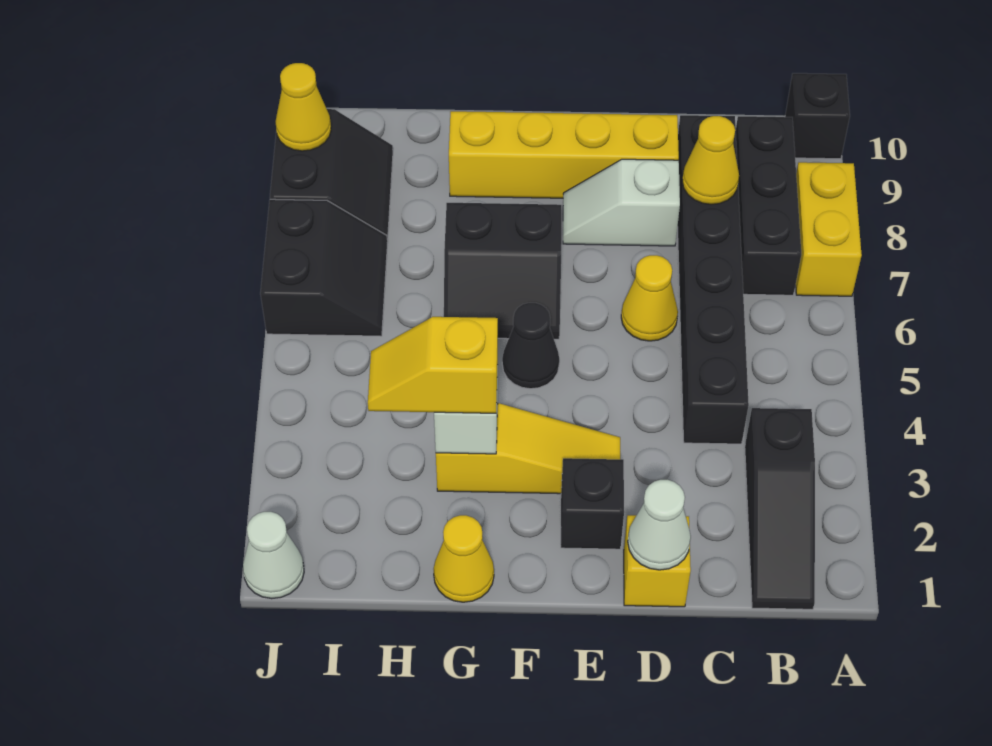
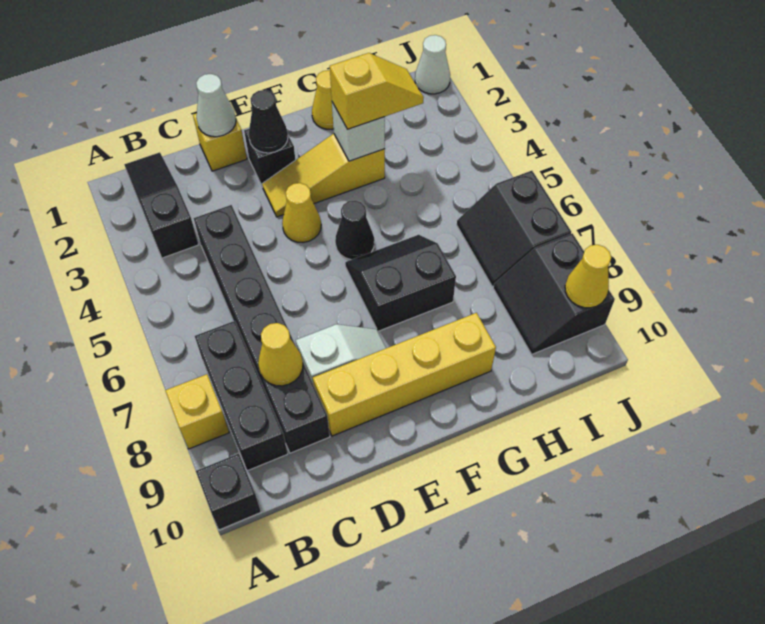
yellow brick A7:A8 level 1 -> yellow brick A8 level 1
yellow cone D6 level 1 -> yellow cone E4 level 1
none -> black cone E2 level 2

